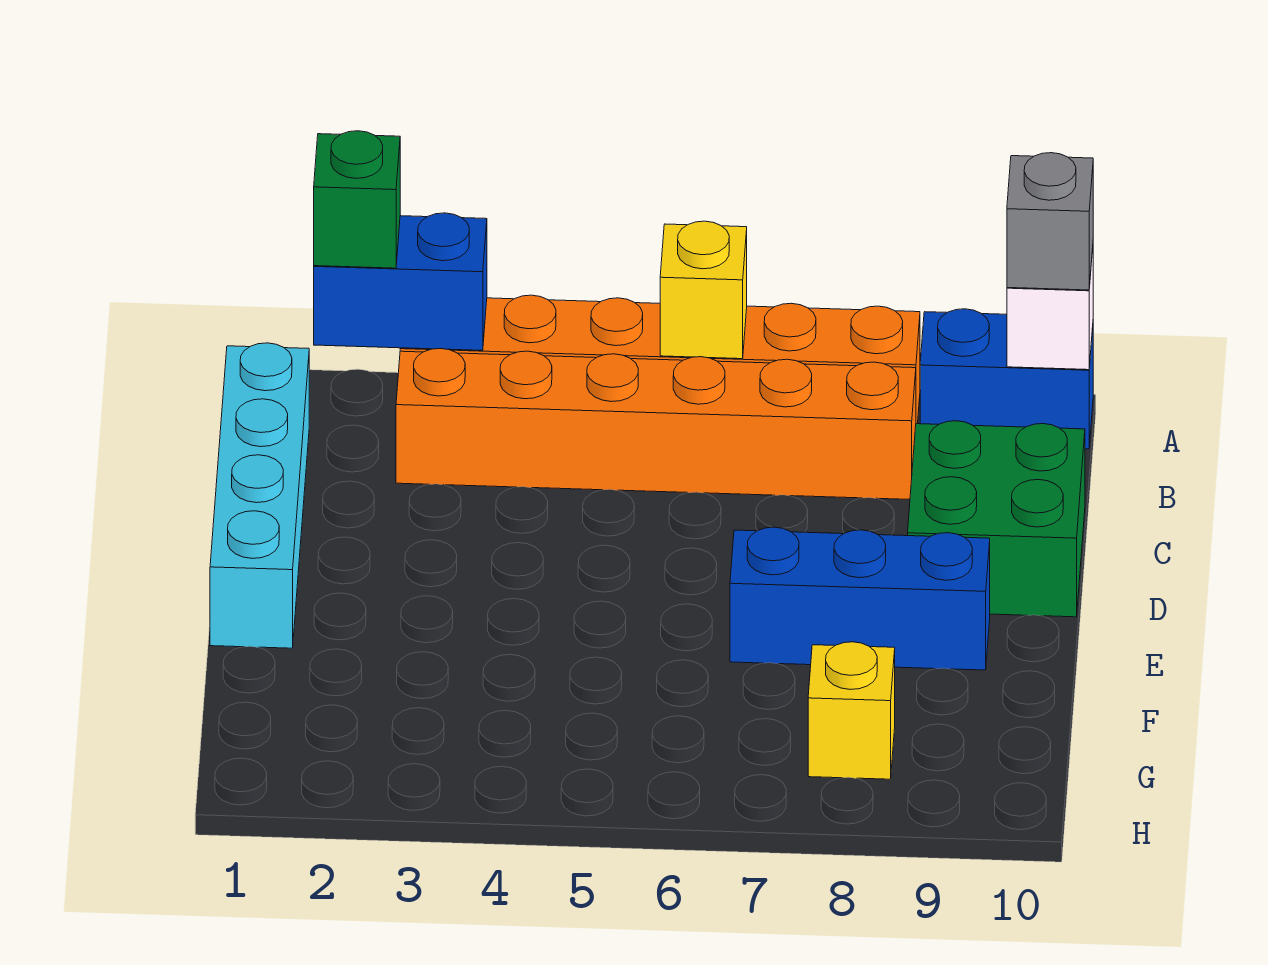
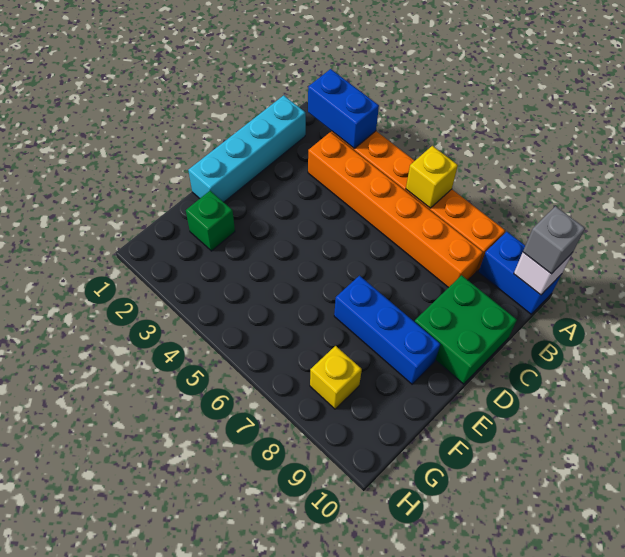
green brick A2 level 3 -> green brick F2 level 1

